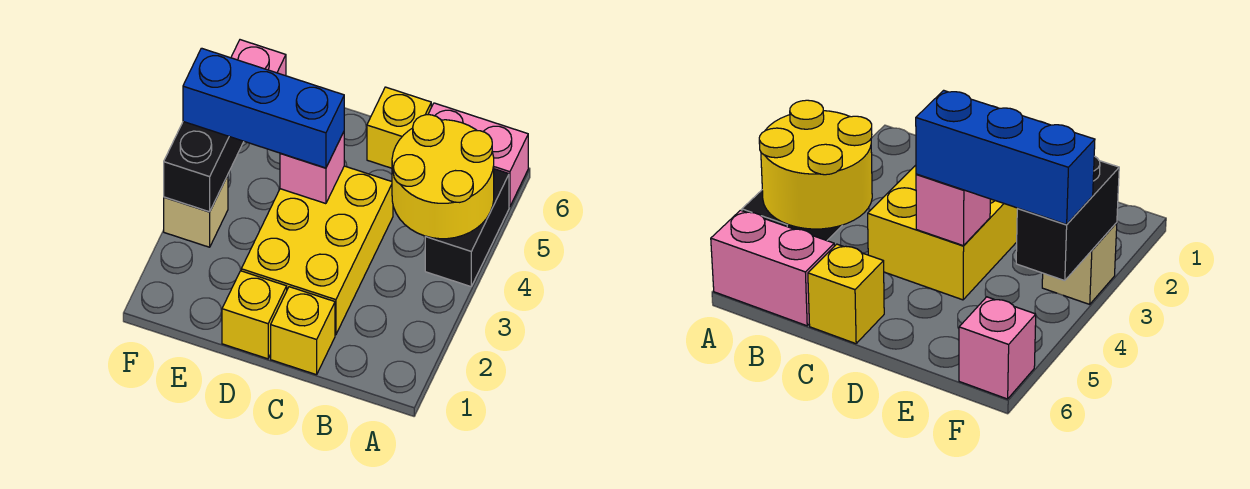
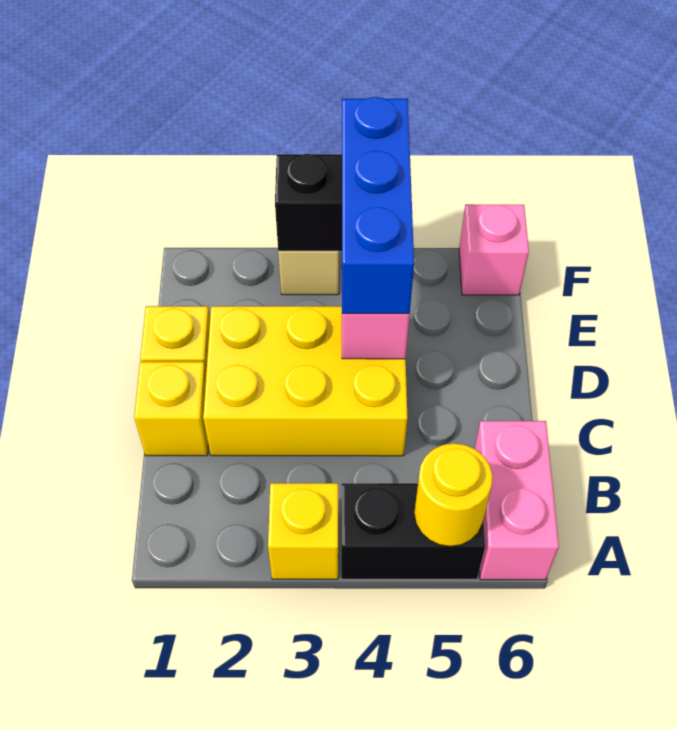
yellow round brick A4:B5 level 2 -> yellow round brick A5 level 2
yellow brick C6 level 1 -> yellow brick A3 level 1

